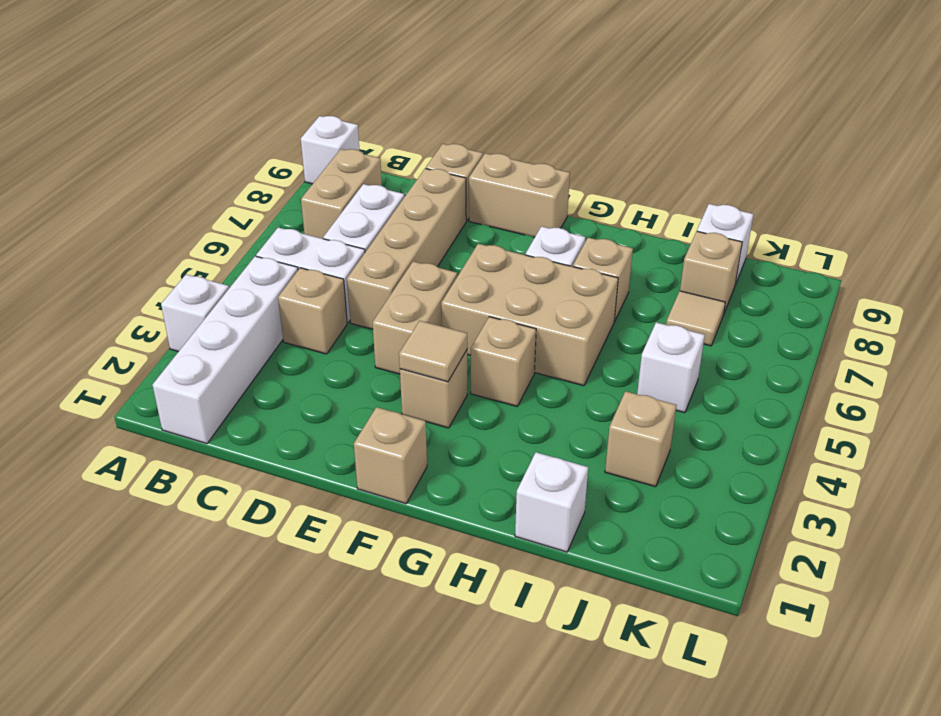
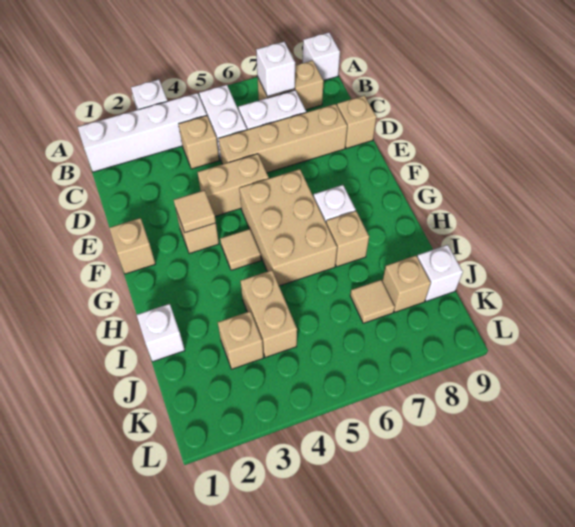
tan brick E9:F9 level 1 -> tan brick I4:J4 level 1
tan brick G4 level 1 -> tan tile G4 level 1
white brick J5 level 1 -> white brick B7 level 2

